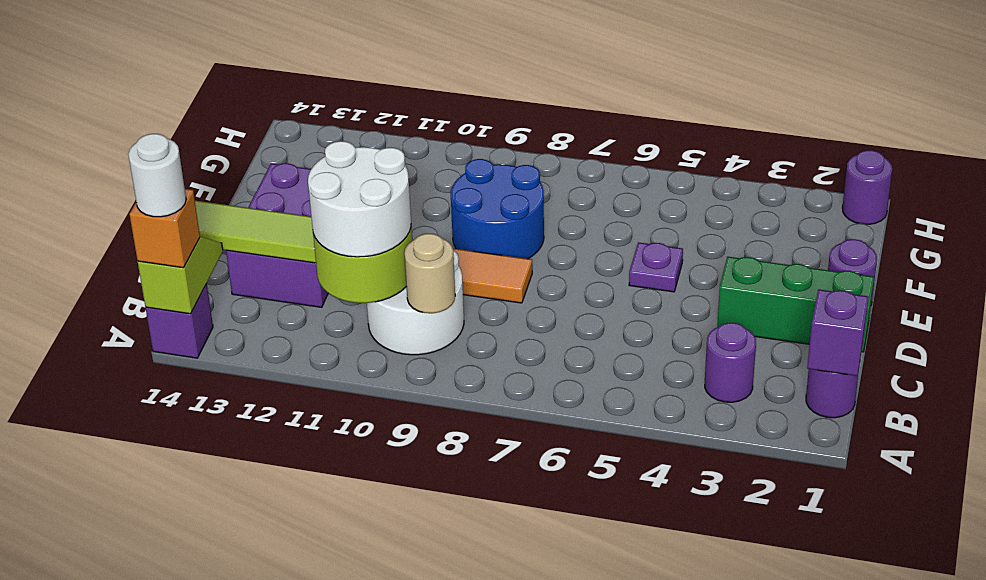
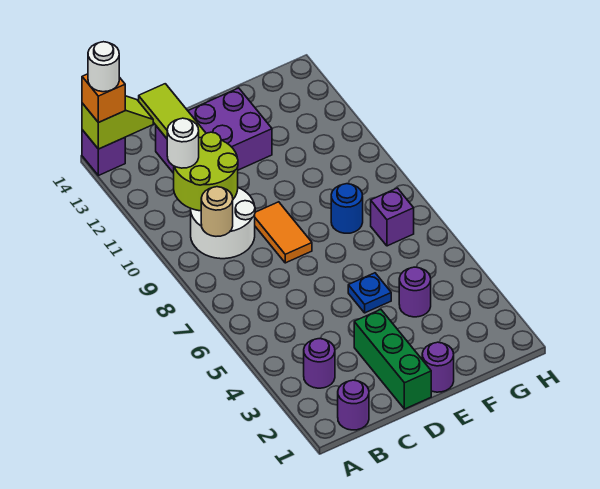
purple brick B1 level 2 -> purple brick G7 level 1
white round brick B10:C11 level 3 -> white round brick B11 level 3
purple plate E5 level 1 -> blue plate E5 level 1
blue round brick E8:F9 level 1 -> blue round brick F8 level 1
purple round brick H1 level 1 -> purple round brick F4 level 1

